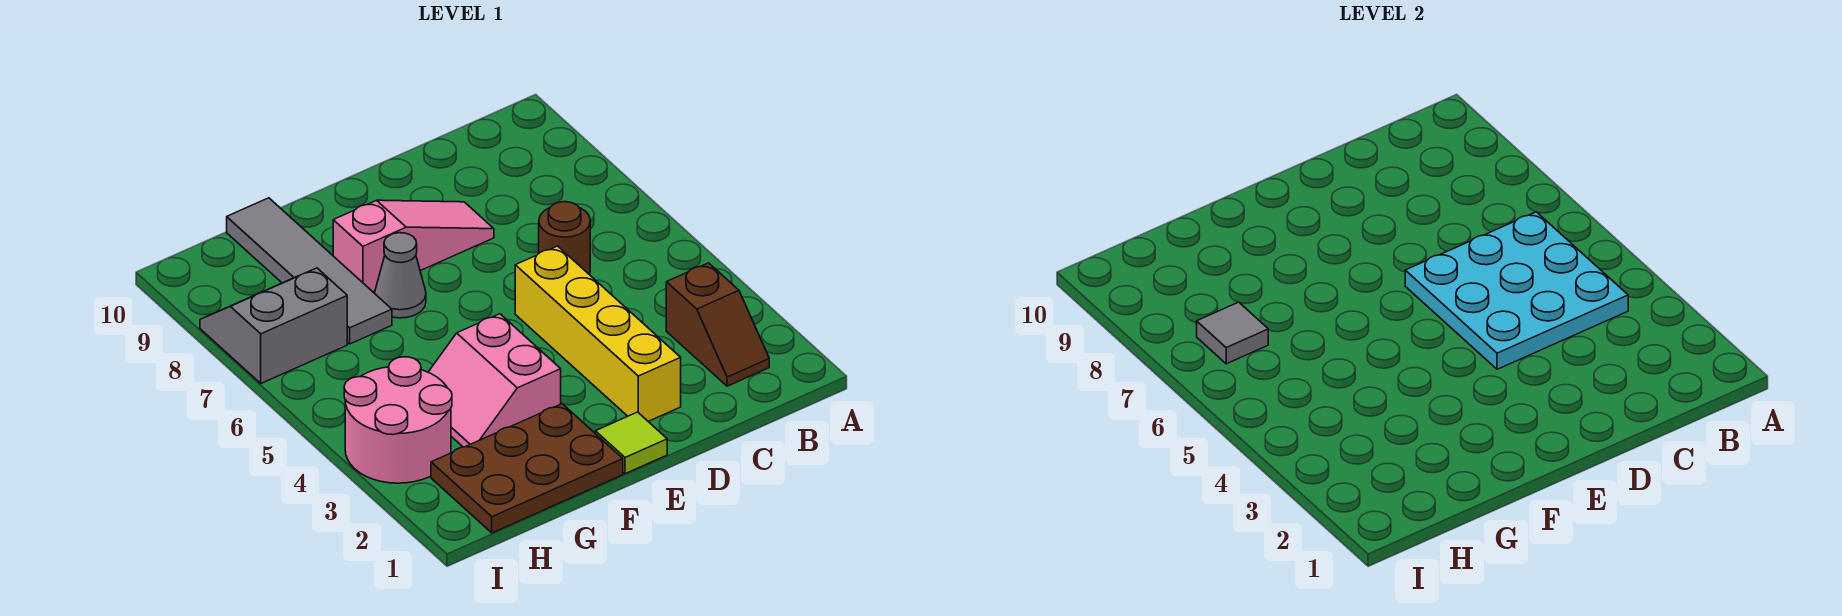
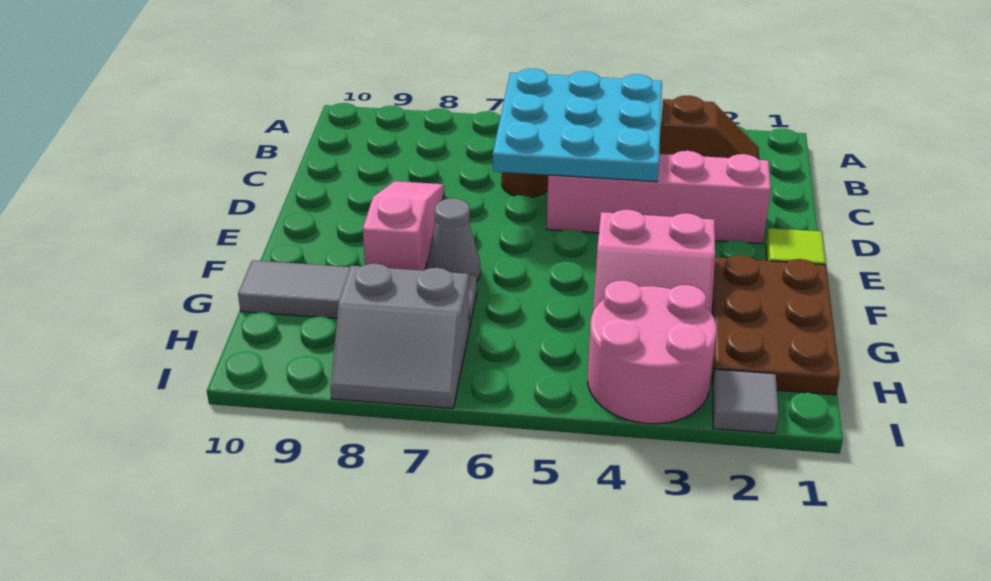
yellow brick D2:D5 level 1 -> pink brick D2:D5 level 1
grey slope H7:I8 level 1 top 7 -> grey slope H7:I8 level 1 top H
grey tile H7 level 2 -> grey tile I2 level 1

